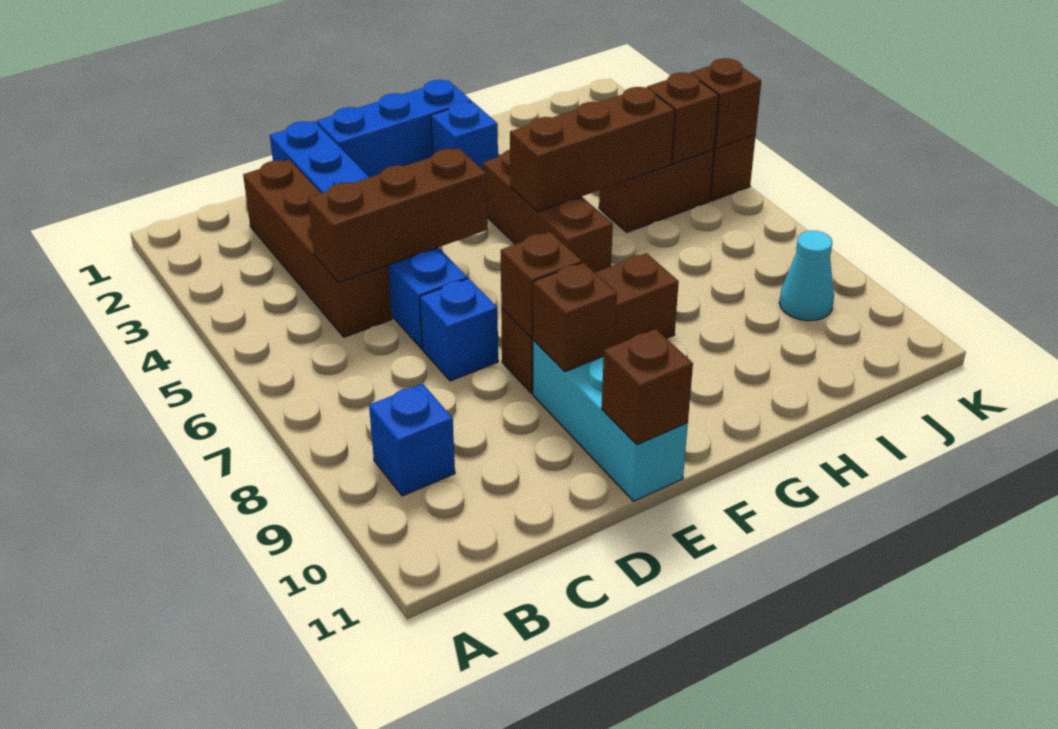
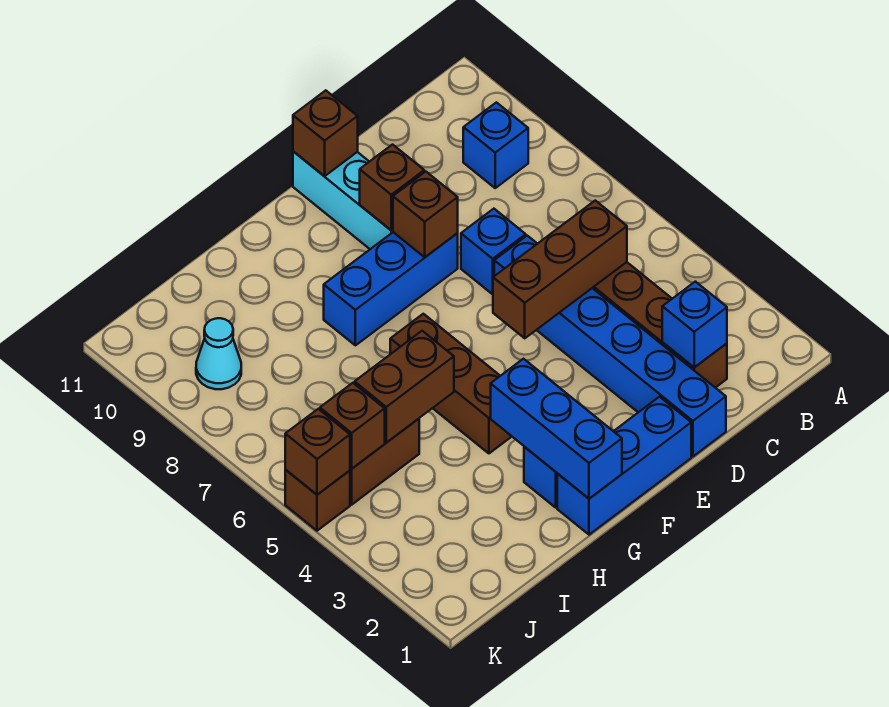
none -> blue brick C2 level 2
brown brick E8:G8 level 1 -> blue brick E8:G8 level 1
none -> blue brick G1:G3 level 2
brown brick G5:I5 level 2 -> brown brick H5:I5 level 2

